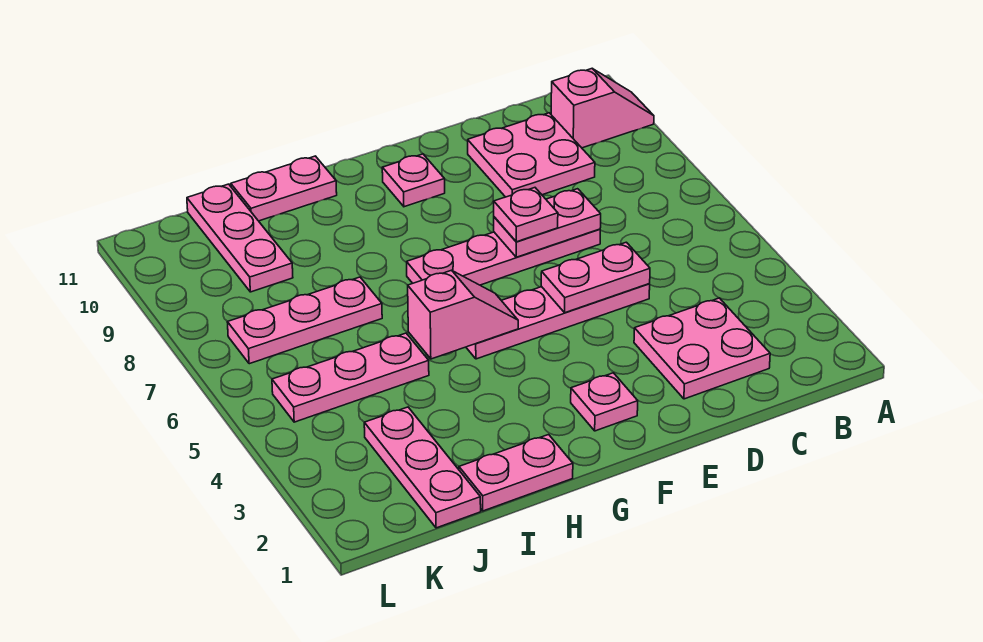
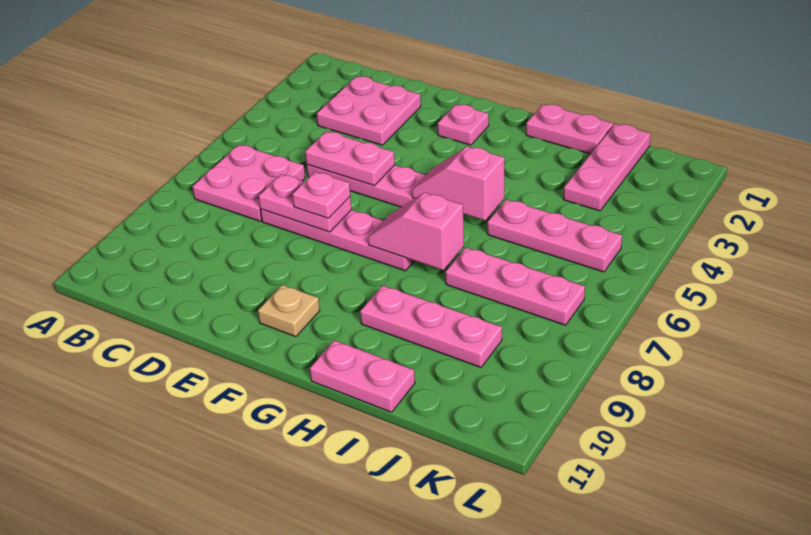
pink slope A10:B10 level 1 top B -> pink slope G7:H7 level 2 top H
pink plate C9:D10 level 1 -> pink plate B6:C7 level 1
pink plate F10 level 1 -> tan plate F10 level 1
pink plate J9:J11 level 1 -> pink plate H9:J9 level 1

